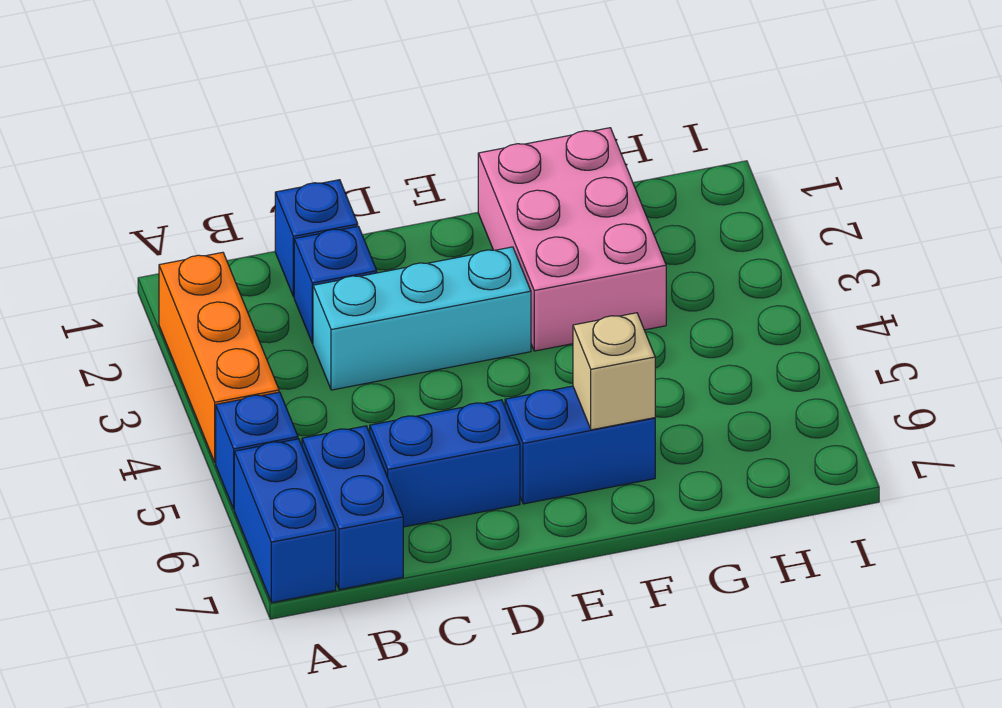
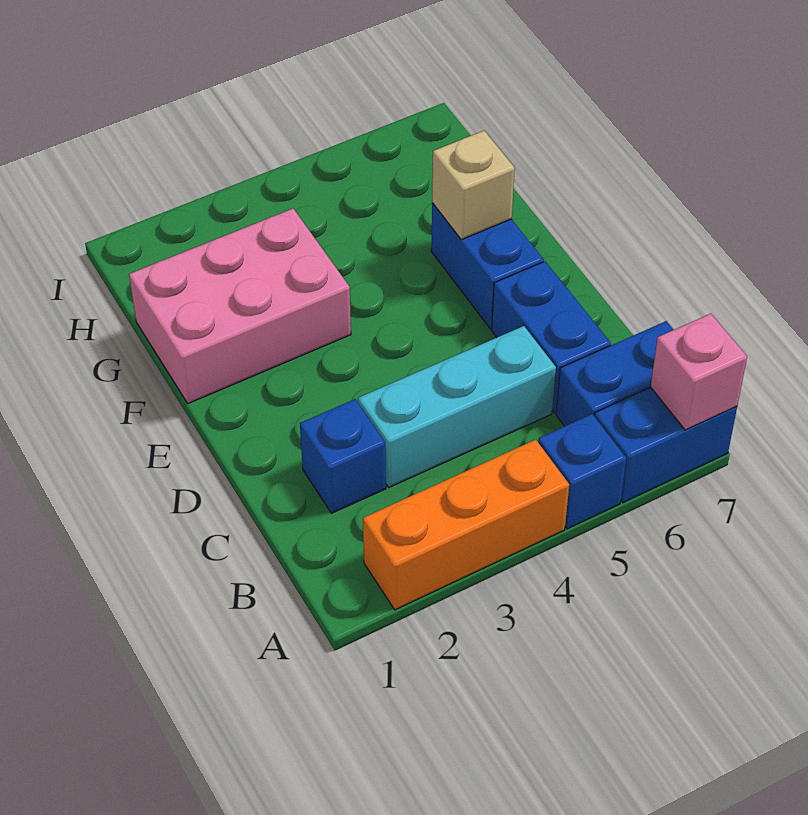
none -> pink brick A7 level 2
blue brick C1 level 1 -> none
cyan brick C3:E3 level 1 -> cyan brick C3:C5 level 1

